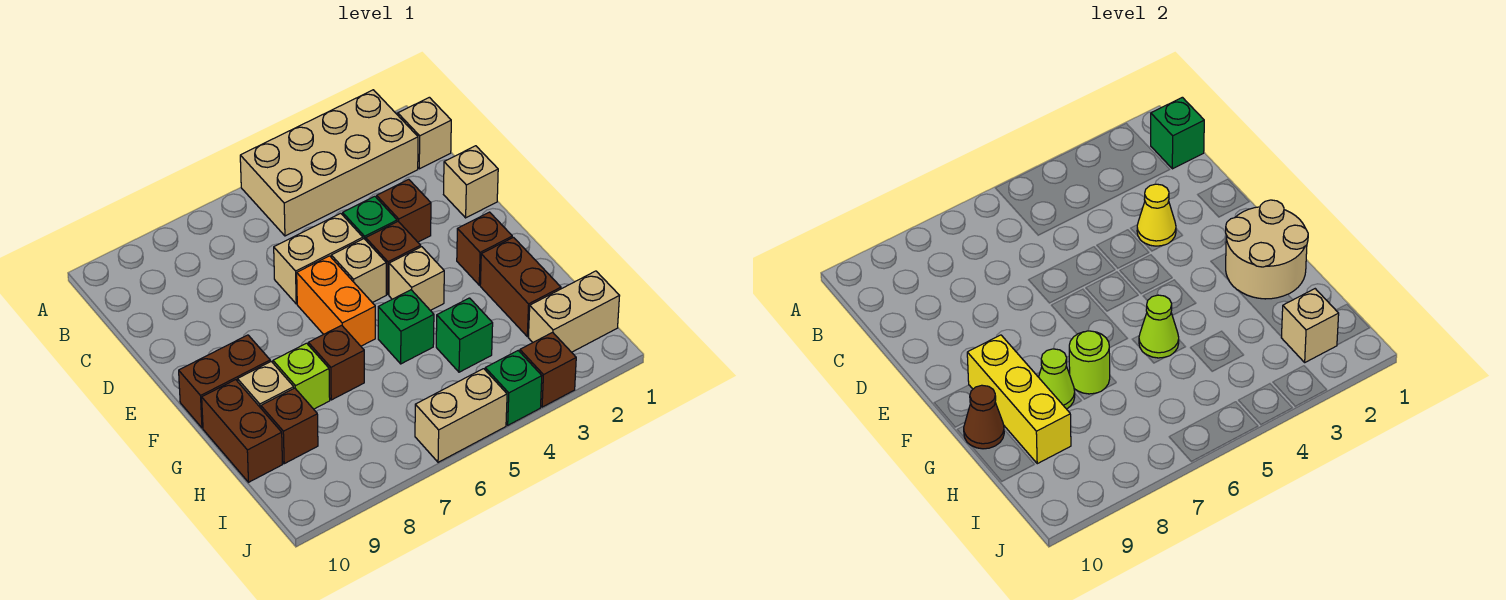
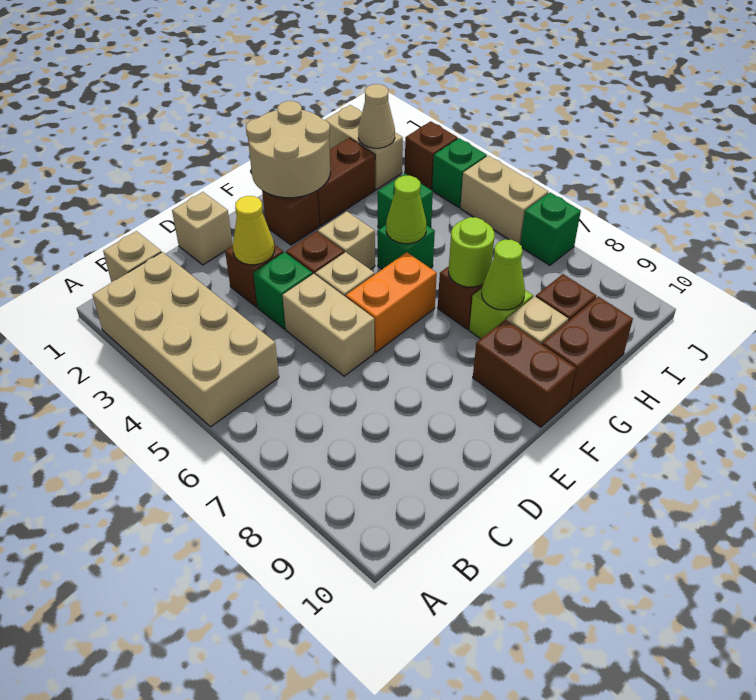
green brick B1 level 2 -> green brick J7 level 1
yellow brick F9:H9 level 2 -> none
brown cone G10 level 2 -> none
tan brick I2 level 2 -> tan cone I2 level 2

